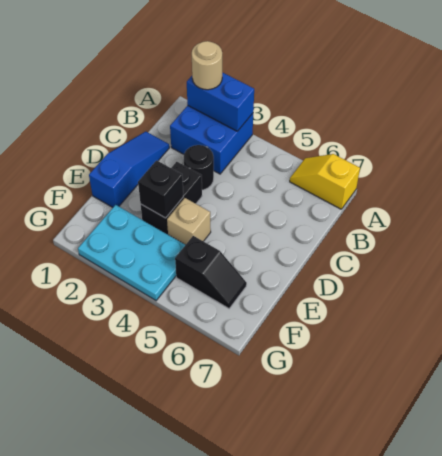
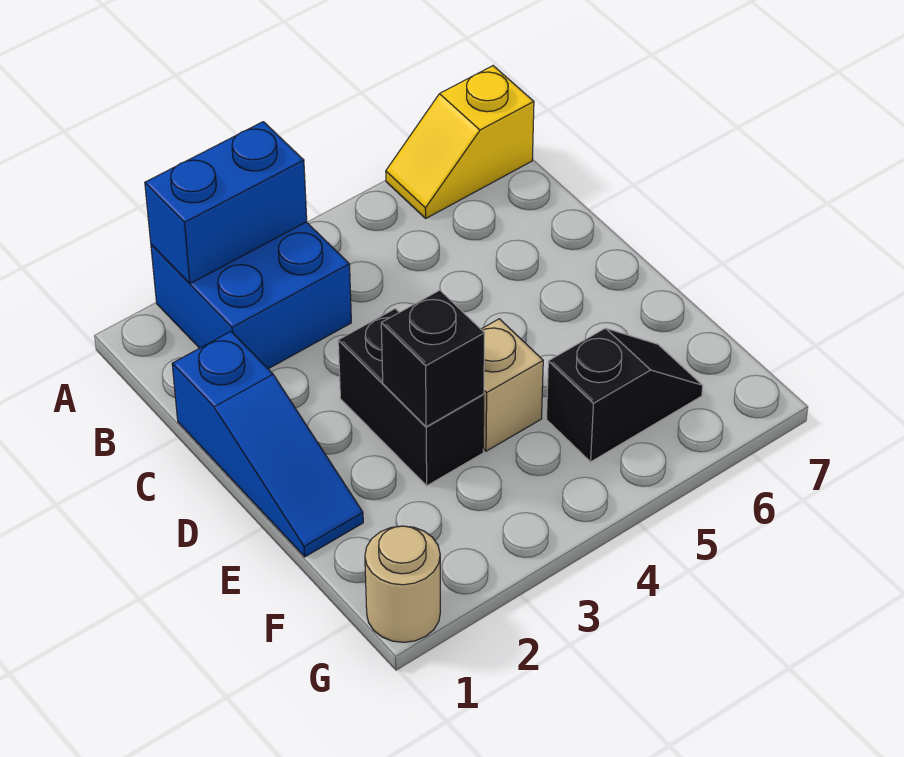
tan round brick A2 level 3 -> tan round brick G1 level 1
blue slope C1:E1 level 1 top E -> blue slope C1:E1 level 1 top C
black round brick C3 level 1 -> none
cyan plate F2:G4 level 1 -> none

